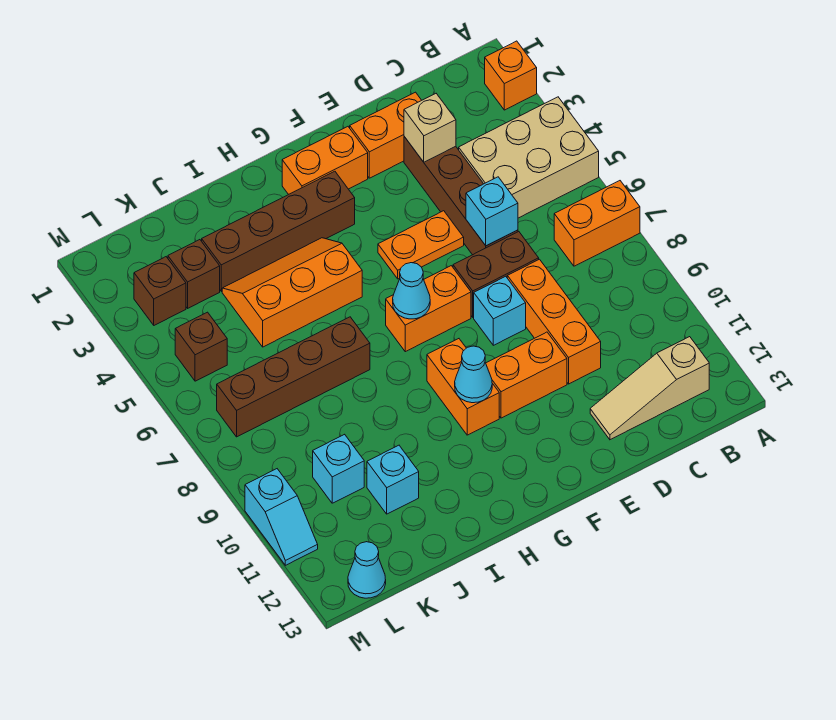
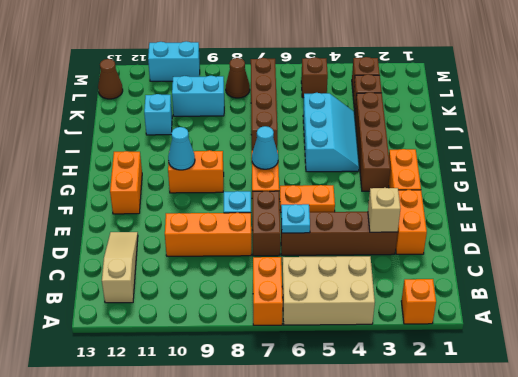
tan brick A4:C5 level 1 -> tan brick A4:B6 level 1
cyan brick D6 level 2 -> cyan plate D6 level 2
orange plate E5:F5 level 1 -> orange plate F5:F6 level 1
orange brick E10:F10 level 1 -> orange brick F12:G12 level 1
orange slope H4:J5 level 1 top 5 -> cyan slope H4:J5 level 1 top 5
cyan brick K10 level 1 -> cyan brick K9:K10 level 1
none -> brown cone L8 level 1
cyan cone L13 level 1 -> brown cone L13 level 1
cyan slope M10:M11 level 1 top 10 -> cyan brick M10:M11 level 1

